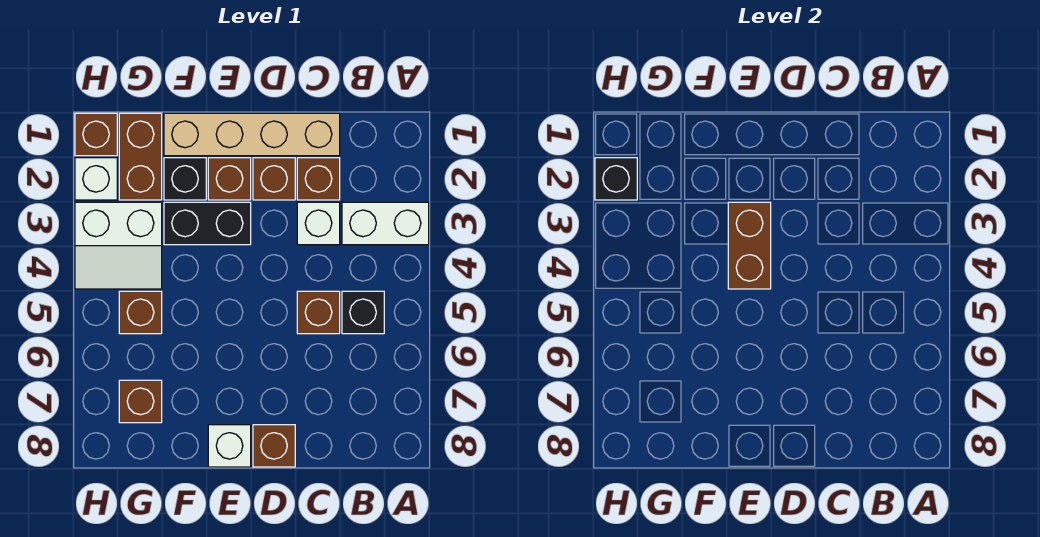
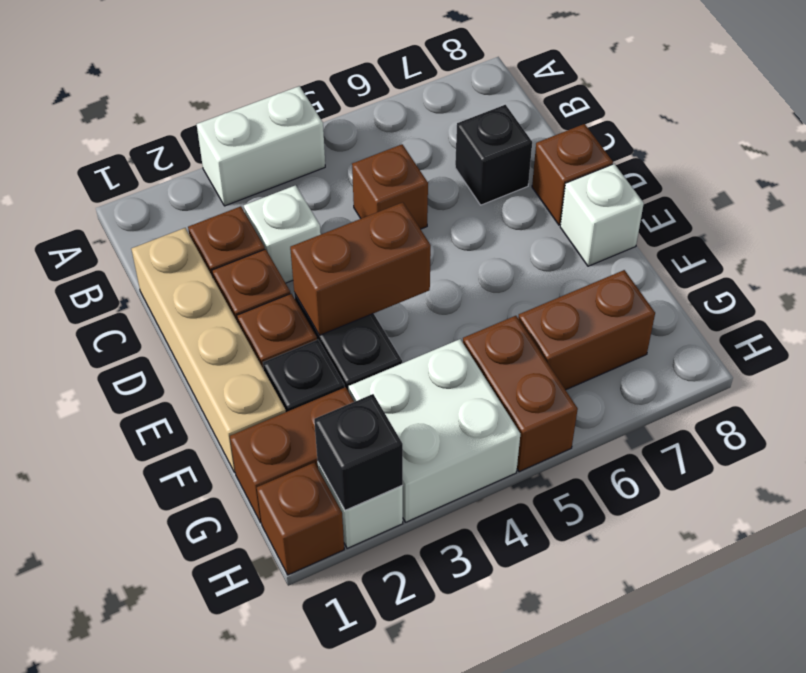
white brick A3:B3 level 1 -> white brick A3:A4 level 1
black brick B5 level 1 -> black brick C7 level 1
white slope G3:H4 level 1 top 3 -> white brick G3:H4 level 1
brown brick G5 level 1 -> brown brick G5:H5 level 1
brown brick G7 level 1 -> brown brick G6:G7 level 1

